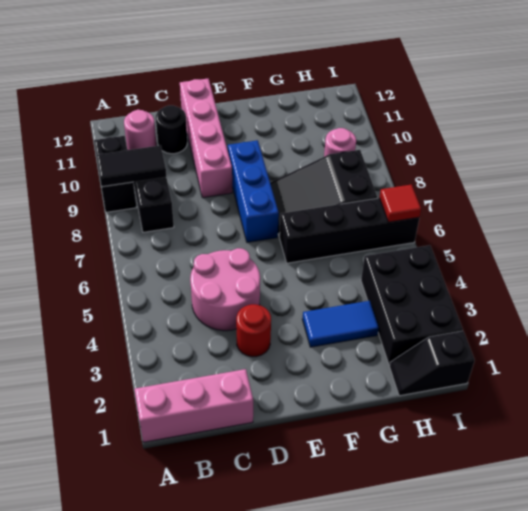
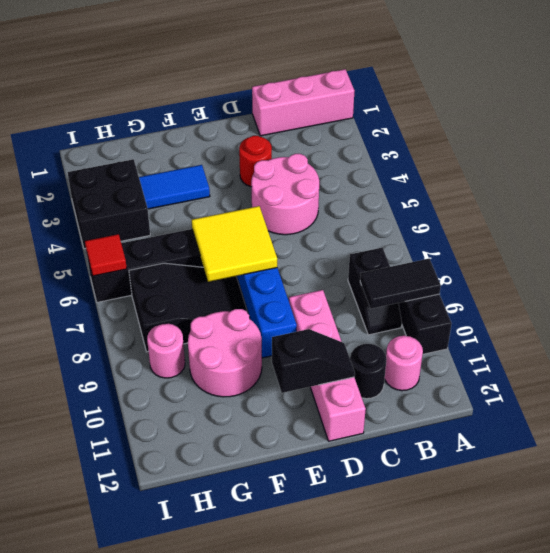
none -> yellow tile E6:F7 level 2
none -> pink round brick F9:G10 level 1
black slope H1:I1 level 1 top I -> black slope D11:E11 level 2 top E
black brick H2:I4 level 1 -> black brick H3:I4 level 1

